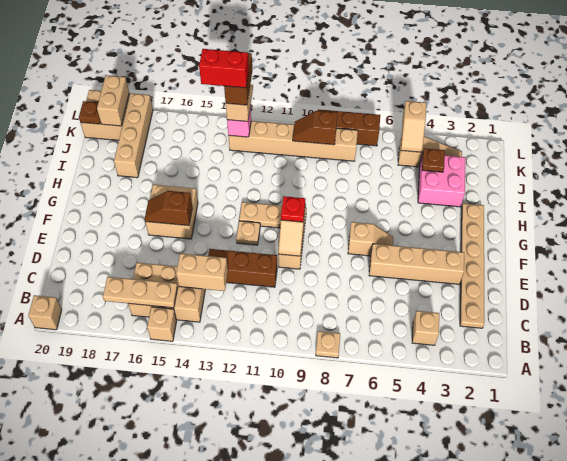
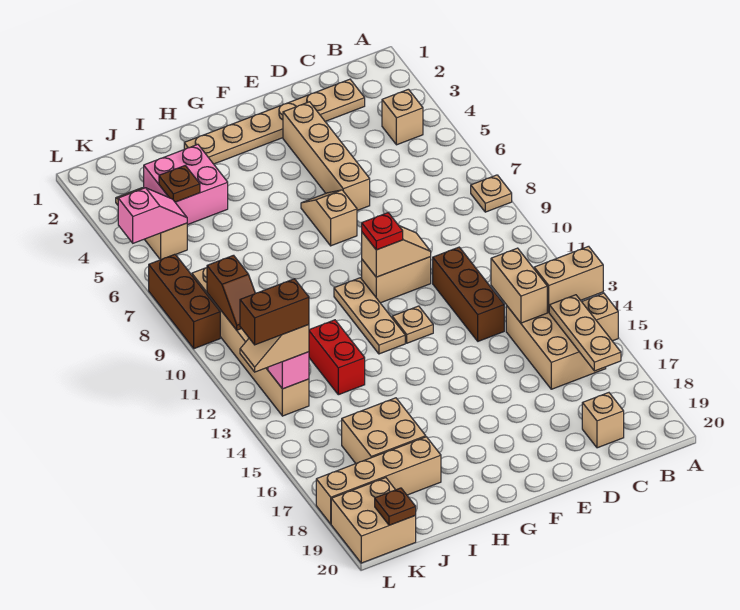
tan brick A20 level 1 -> tan brick C19 level 1
tan brick F15:G16 level 1 -> tan brick I16:J17 level 1
brown slope F15:F16 level 2 top 15 -> none
tan slope K5:L5 level 2 top L -> pink slope K5:L5 level 2 top L
red brick K13:K14 level 5 -> red brick I12:I13 level 1
tan brick K19:L19 level 2 -> tan brick A14:B14 level 2

